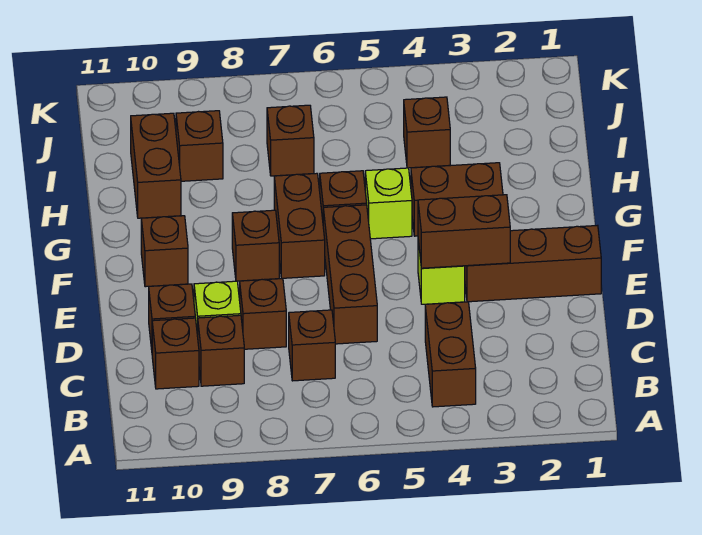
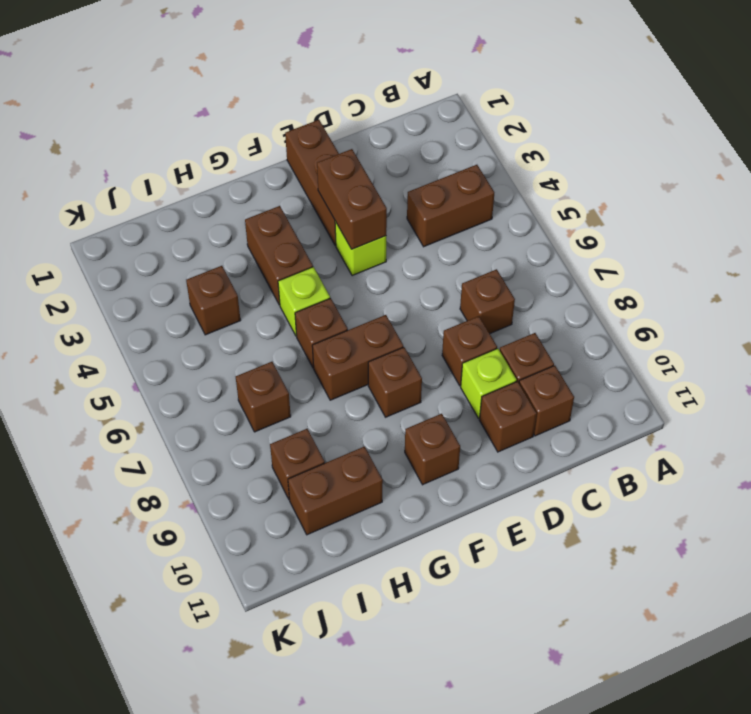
brown brick D6:F6 level 1 -> none

